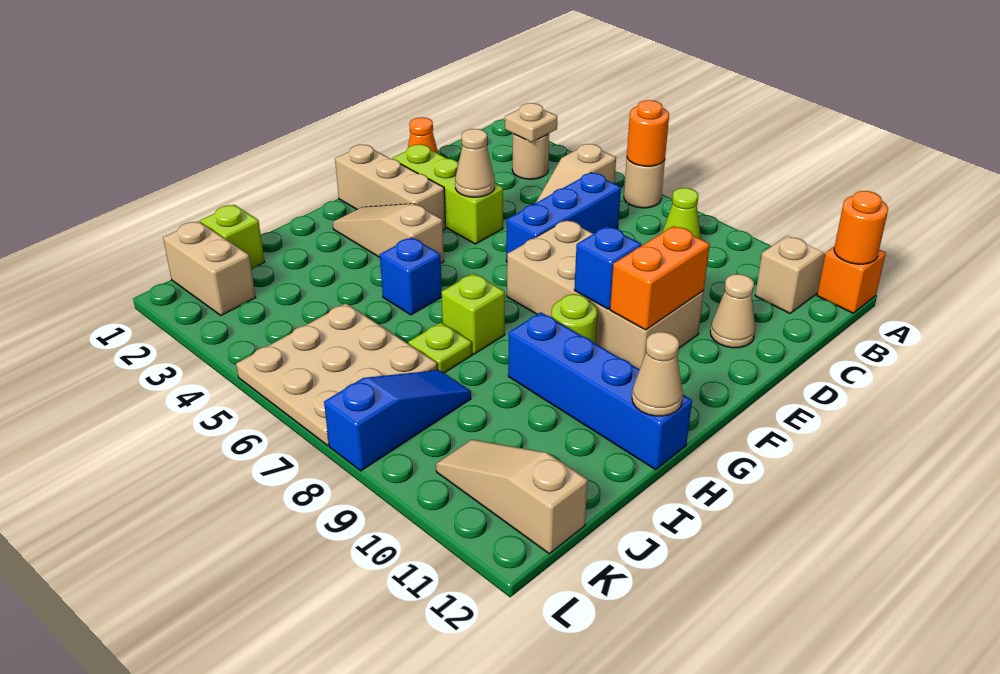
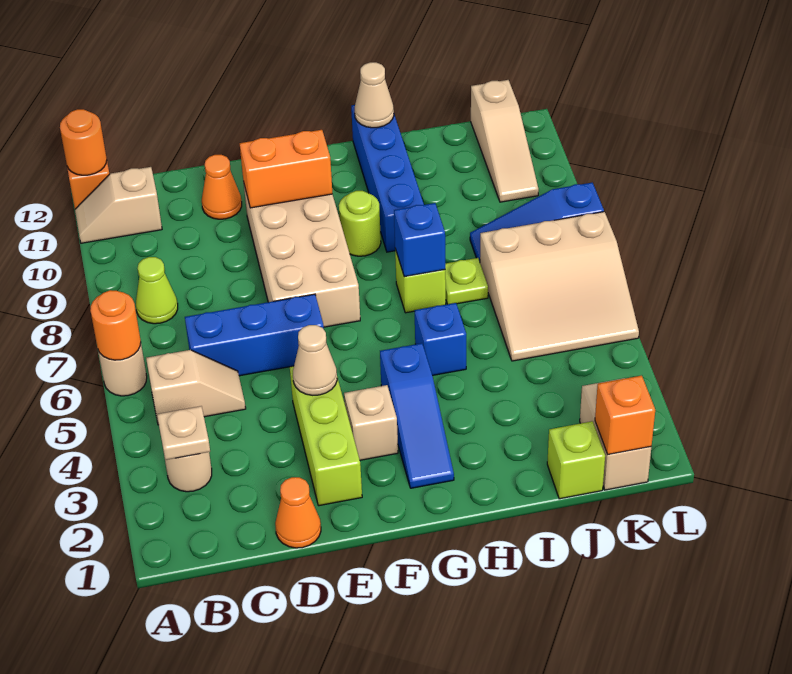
tan cone D11 level 1 -> orange cone D11 level 1
tan brick F1:F3 level 1 -> tan brick F3 level 1
blue brick F9 level 2 -> blue brick H7 level 2
tan slope G2:G4 level 1 top 4 -> blue slope G2:G4 level 1 top 4
tan plate J5:L7 level 1 -> tan slope J5:L7 level 1 top 7
none -> orange brick K1 level 2

